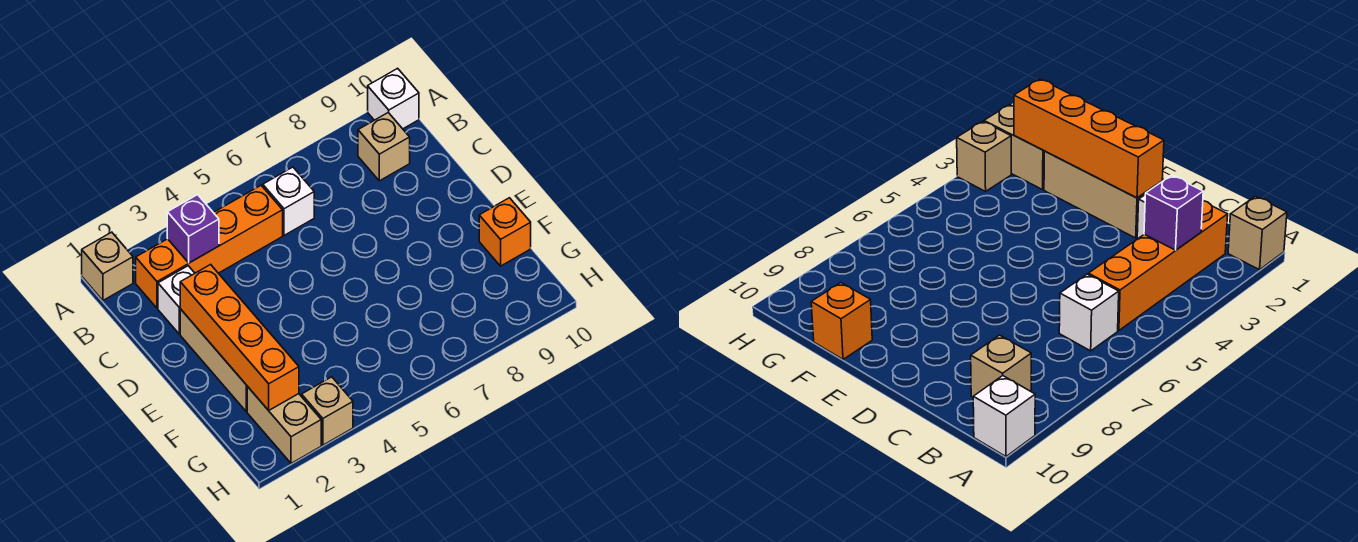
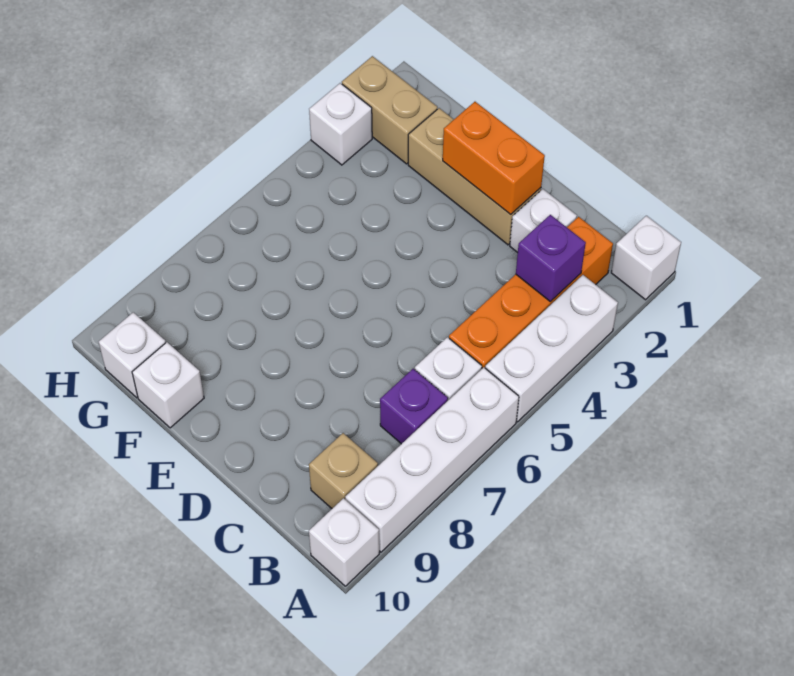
tan brick A1 level 1 -> white brick A1 level 1
none -> white brick A3:A5 level 1
none -> white brick A6:A9 level 1
none -> purple brick B7 level 1
orange brick D2:G2 level 2 -> orange brick D2:E2 level 2
orange brick F10 level 1 -> white brick F10 level 1
none -> white brick G10 level 1
tan brick H3 level 1 -> white brick H3 level 1

